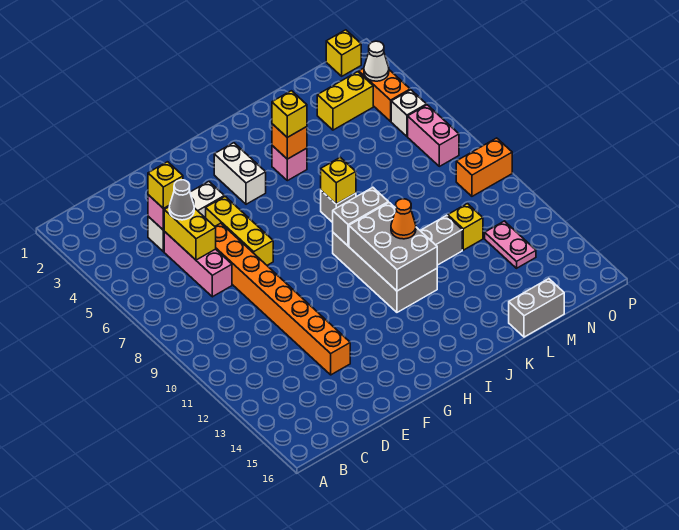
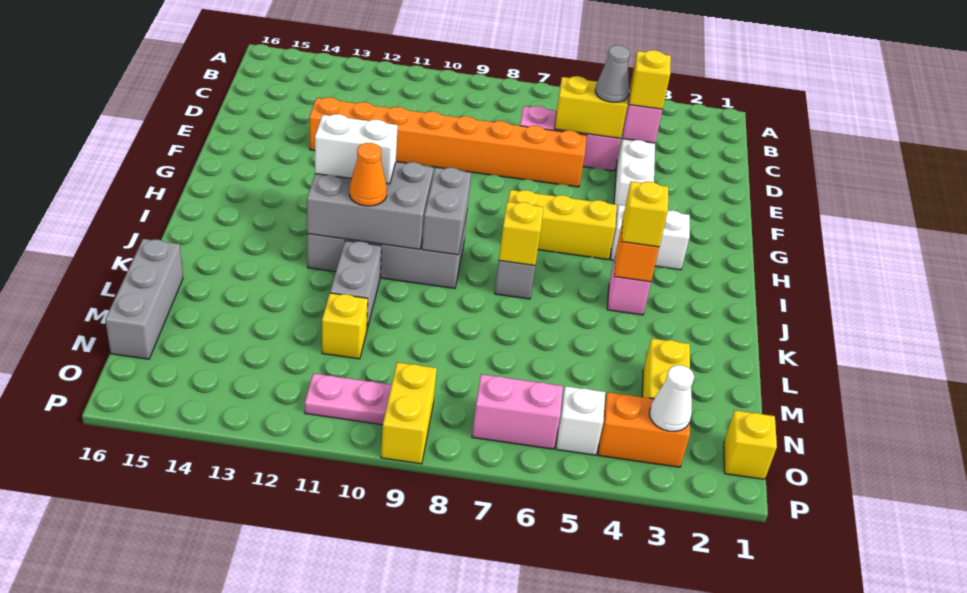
yellow brick F5:F7 level 1 -> yellow brick H5:H7 level 1
none -> white brick I11:I12 level 3
grey brick L16:M16 level 1 -> grey brick L16:N16 level 1
pink plate N12:N13 level 1 -> pink plate O10:O11 level 1
orange brick O9:P9 level 1 -> yellow brick O9:P9 level 1

